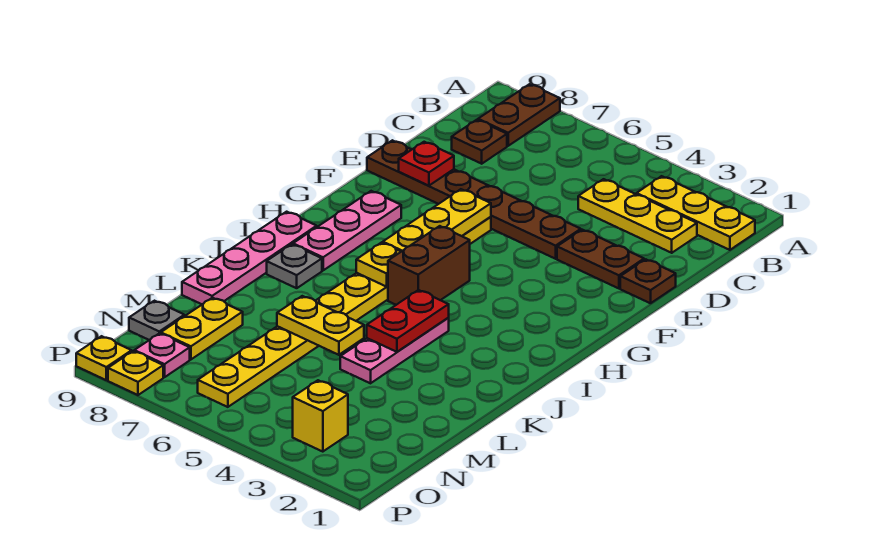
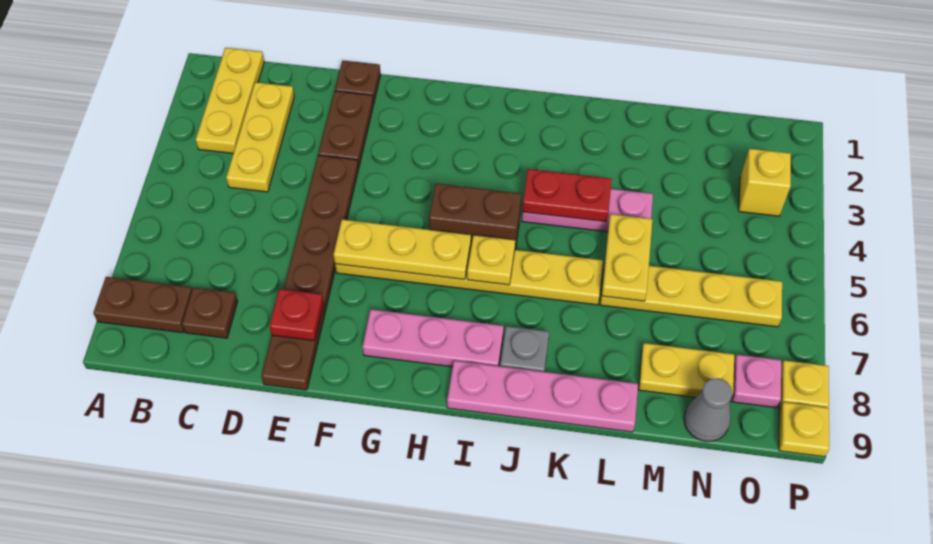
grey plate N9 level 1 -> grey cone N9 level 1

